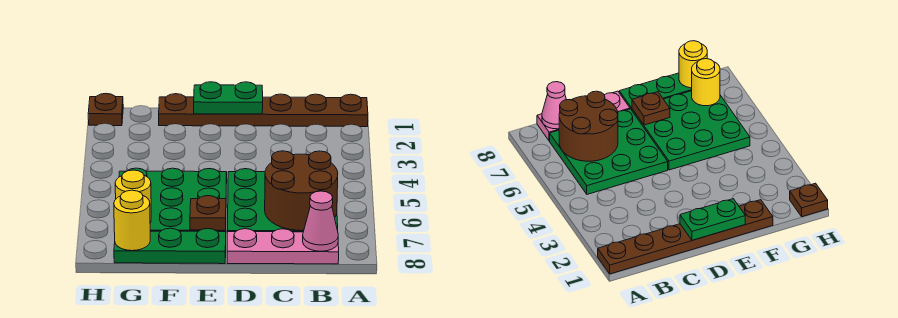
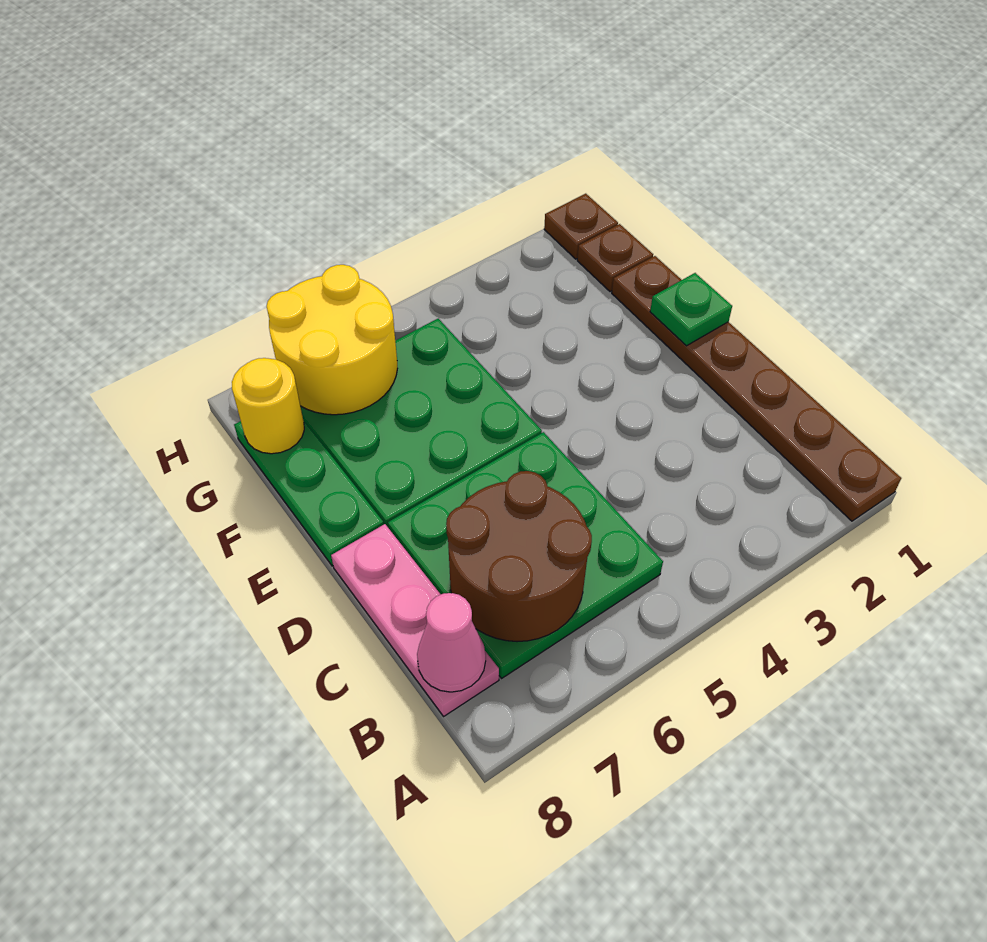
green plate D1:E1 level 2 -> green plate E1 level 2
brown plate E7 level 2 -> brown plate G1 level 1
yellow round brick G7 level 2 -> yellow round brick G6:H7 level 2

